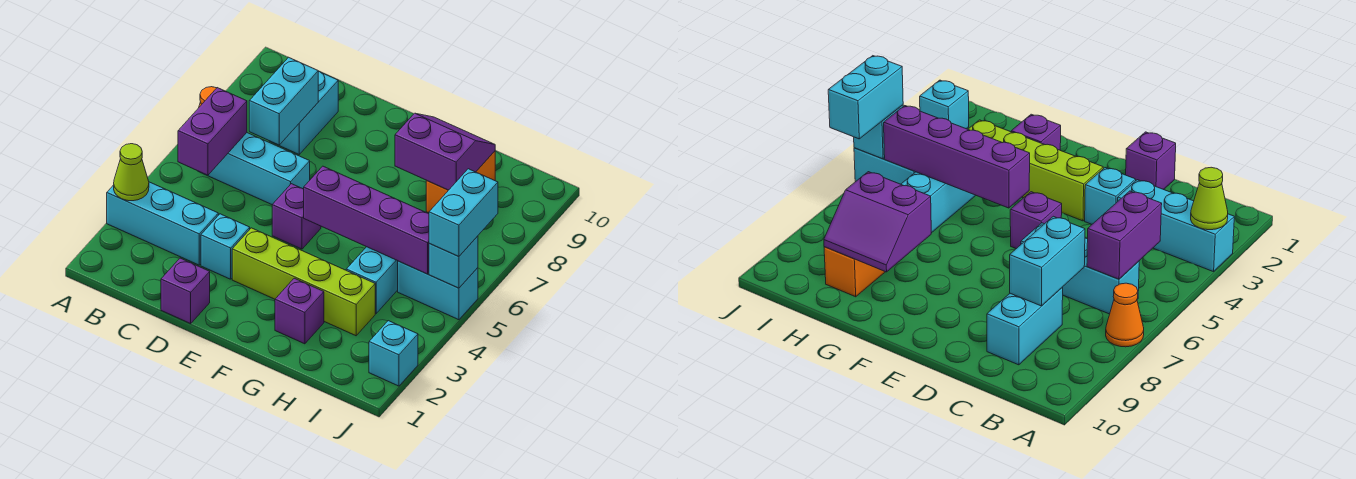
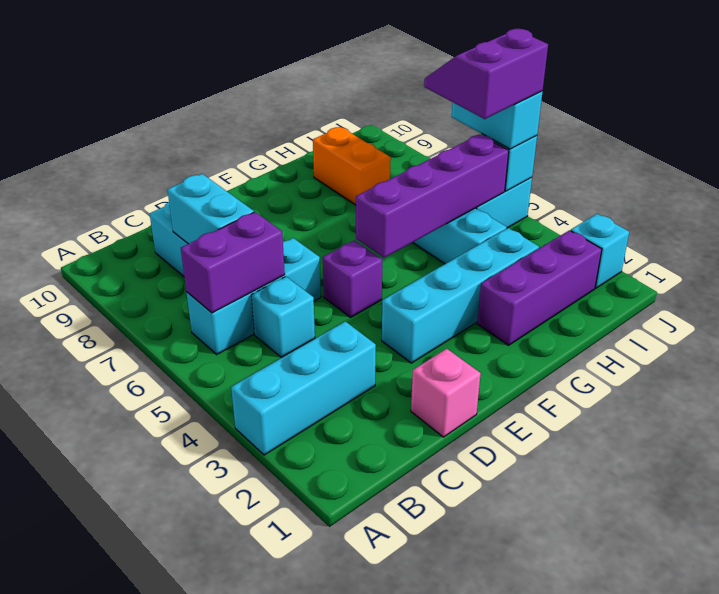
lime cone A3 level 2 -> none
orange cone A7 level 1 -> none
purple brick B5:B6 level 2 -> purple brick B6:C6 level 2
purple brick D1 level 1 -> pink brick D1 level 1
cyan brick D3 level 1 -> cyan brick C5 level 1
lime brick E3:H3 level 1 -> cyan brick E3:H3 level 1
purple brick G2 level 1 -> purple brick G2:I2 level 1
purple slope G8:H9 level 2 top 8 -> purple slope I5:J6 level 4 top 5

